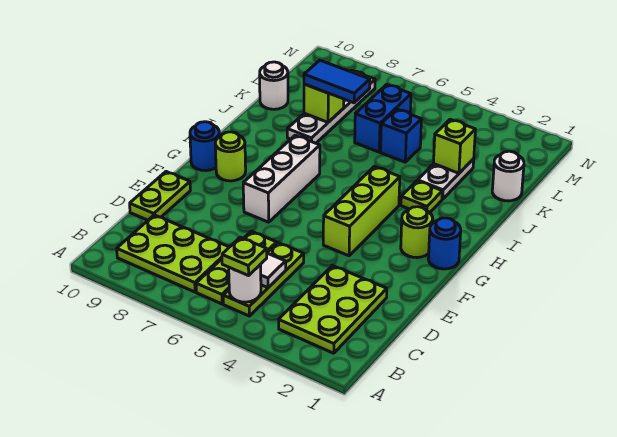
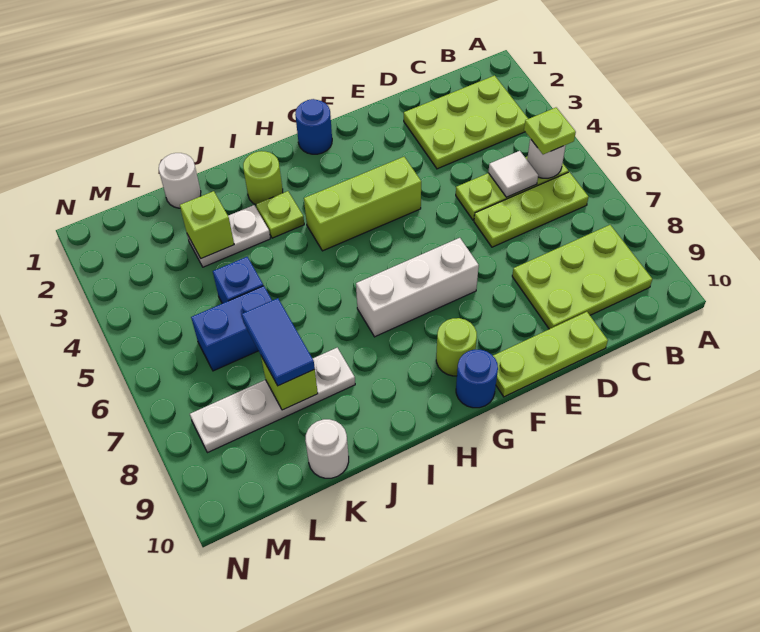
lime plate B7:C9 level 1 -> lime plate B8:D9 level 1
lime plate D10:E10 level 1 -> lime plate D10:F10 level 1
lime round brick G2 level 1 -> lime round brick I2 level 1

